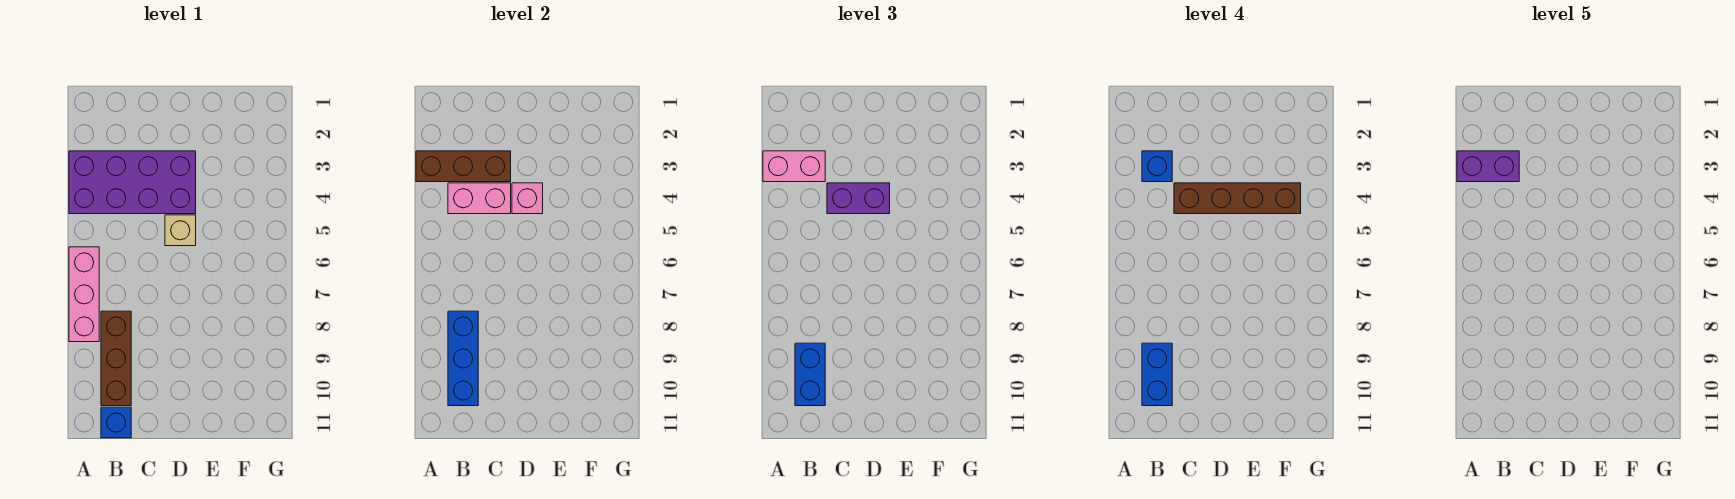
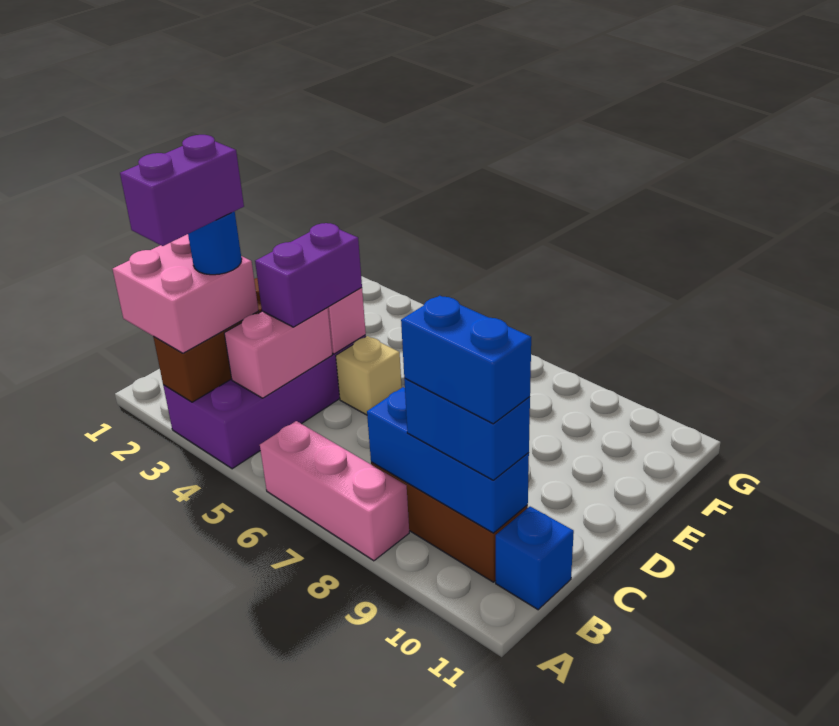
pink brick A3:B3 level 3 -> pink brick A2:B3 level 3
blue brick B3 level 4 -> blue round brick B3 level 4
brown brick C4:F4 level 4 -> none

